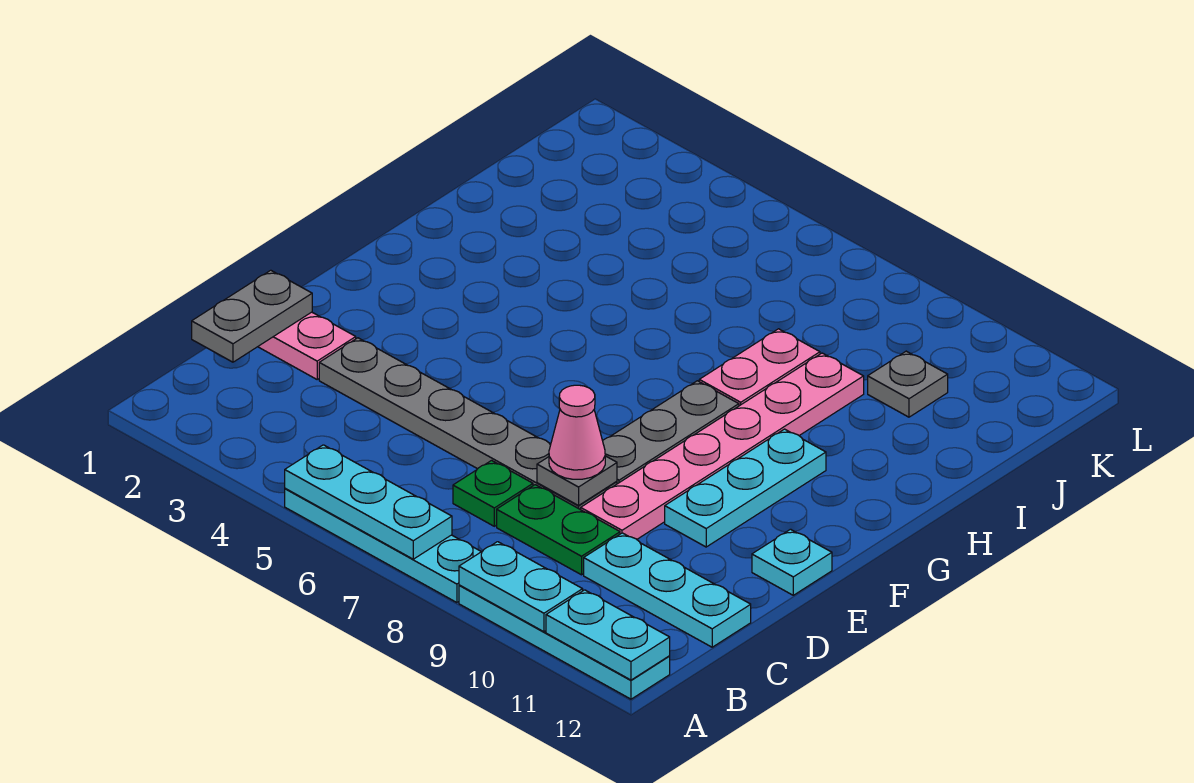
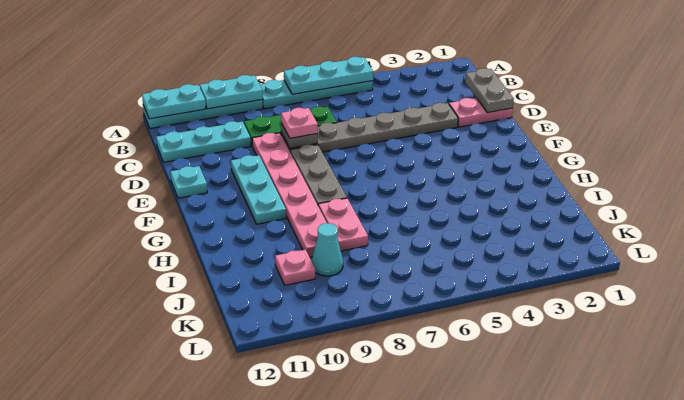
pink cone D8 level 3 -> pink plate D8 level 3
none -> cyan cone J9 level 1
grey plate J10 level 1 -> pink plate J10 level 1

